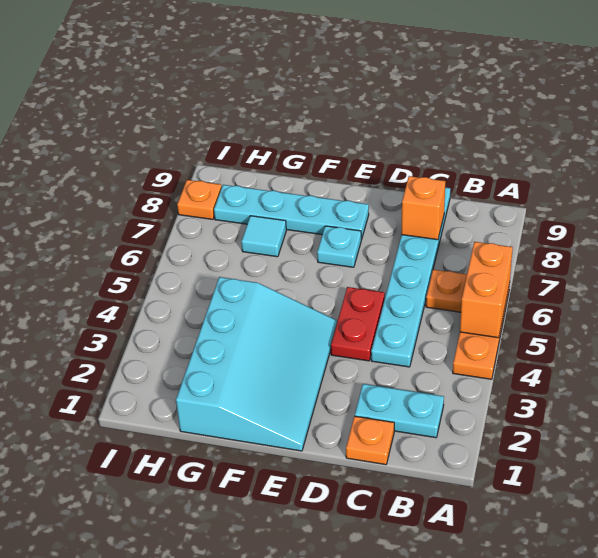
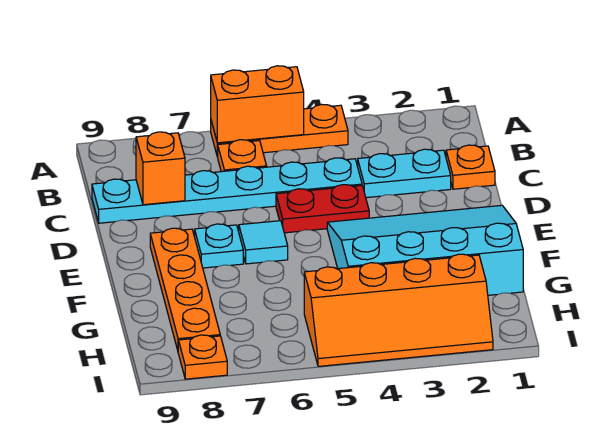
cyan plate B2:C2 level 1 -> cyan plate C2:C3 level 1
cyan plate E8:H8 level 1 -> orange plate E8:H8 level 1
cyan tile G7 level 1 -> cyan tile E6 level 1
none -> orange slope H2:I5 level 1 top H

